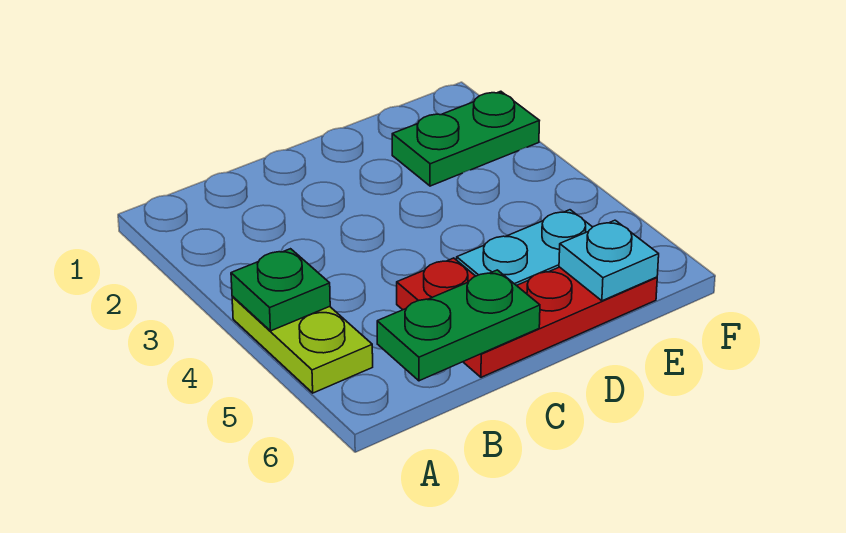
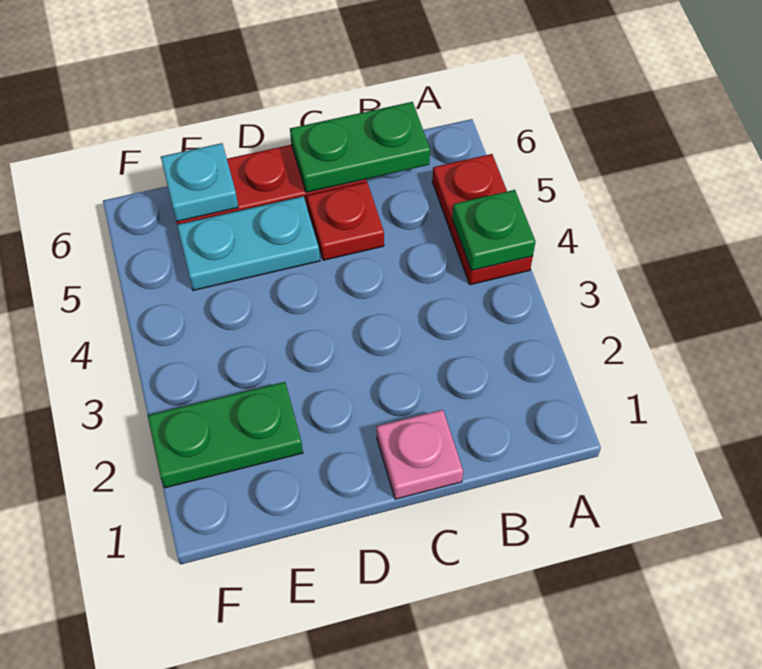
lime plate A4:A5 level 1 -> red plate A4:A5 level 1
none -> pink plate C1 level 1

